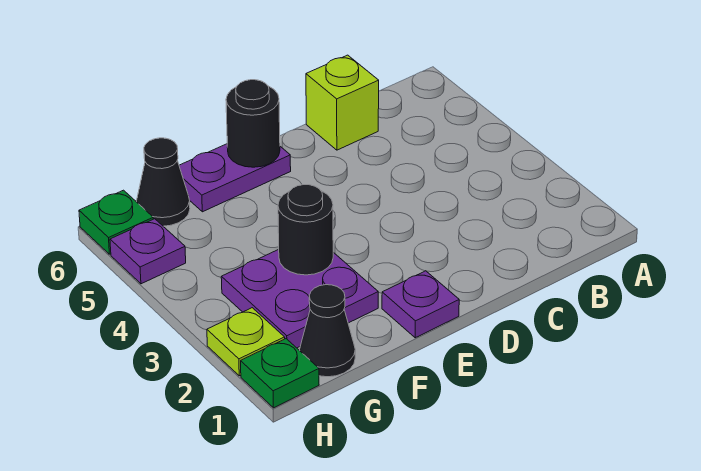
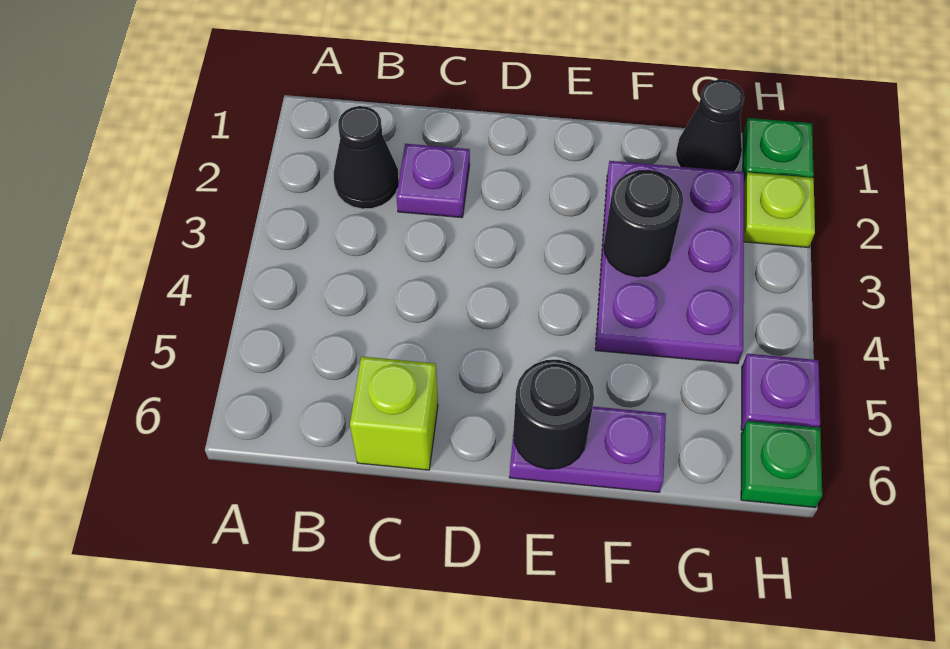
purple plate E1 level 1 -> purple plate C2 level 1
purple plate F2:G3 level 1 -> purple plate F2:G4 level 1
black cone G6 level 1 -> black cone B2 level 1

